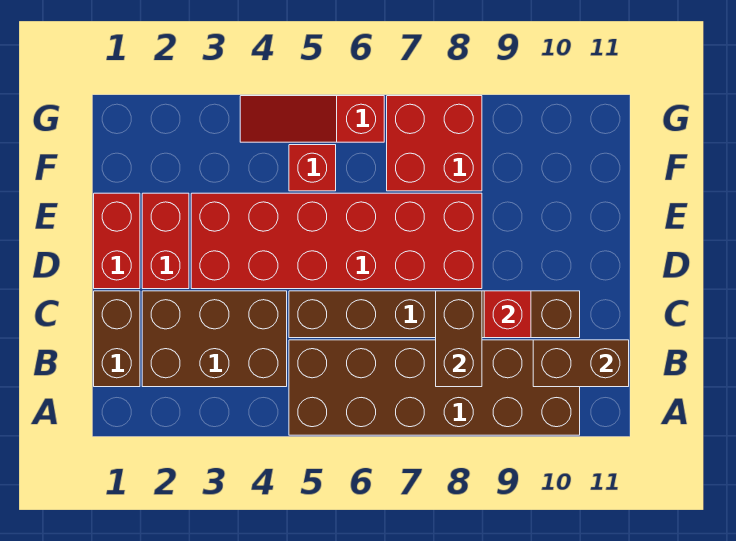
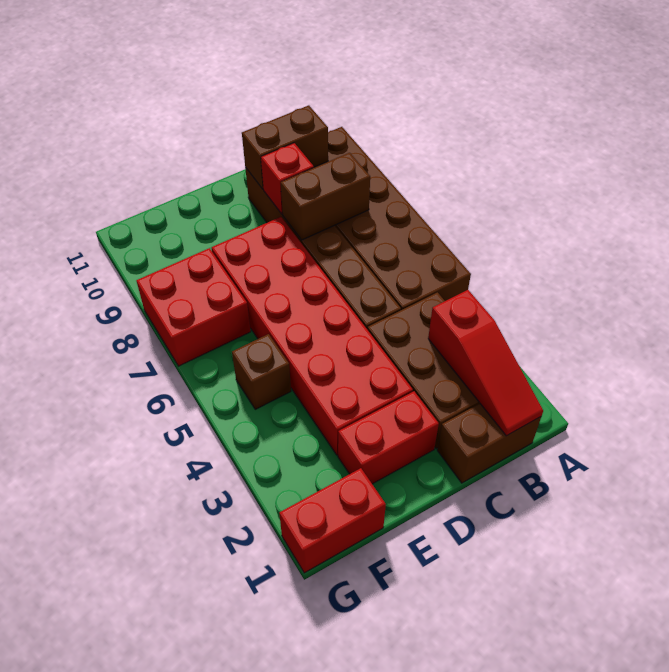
brown brick B10:B11 level 2 -> brown brick B10:C10 level 2
red brick D1:E1 level 1 -> red brick F1:G1 level 1
red brick F5 level 1 -> brown brick F5 level 1
red slope G4:G6 level 1 top 6 -> red slope B1:B3 level 2 top 3

